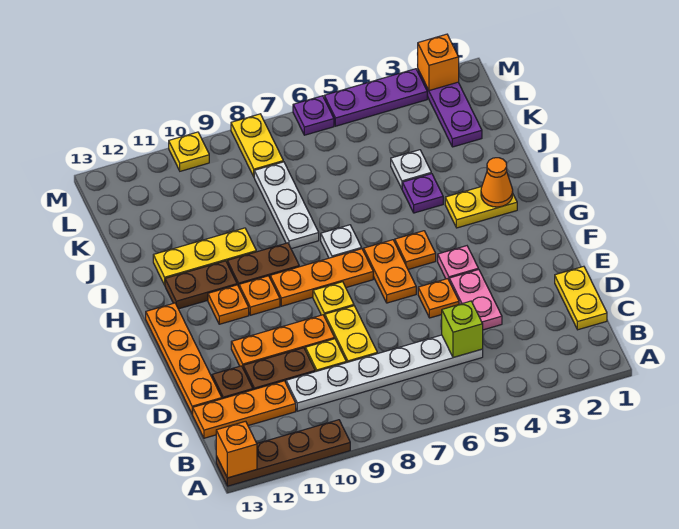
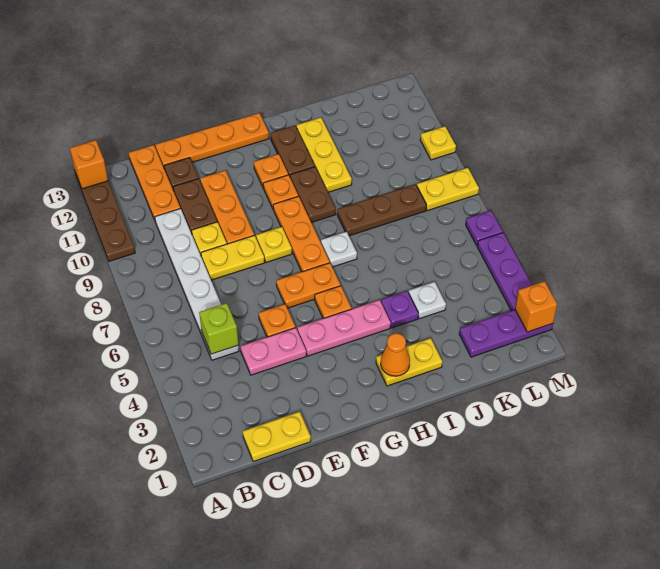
pink plate F4 level 1 -> pink plate F4:H4 level 1
yellow plate H2:H3 level 1 -> yellow plate H2:I2 level 1
white plate I8:K8 level 1 -> brown plate I8:K8 level 1

